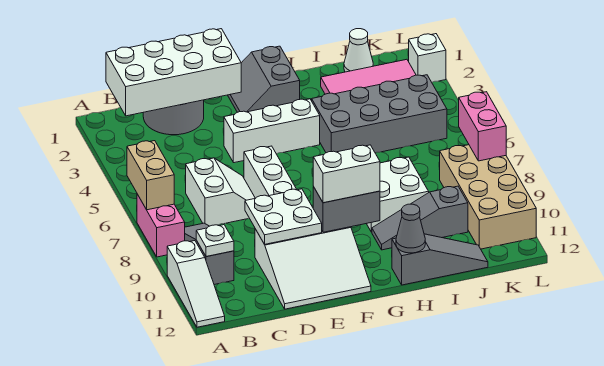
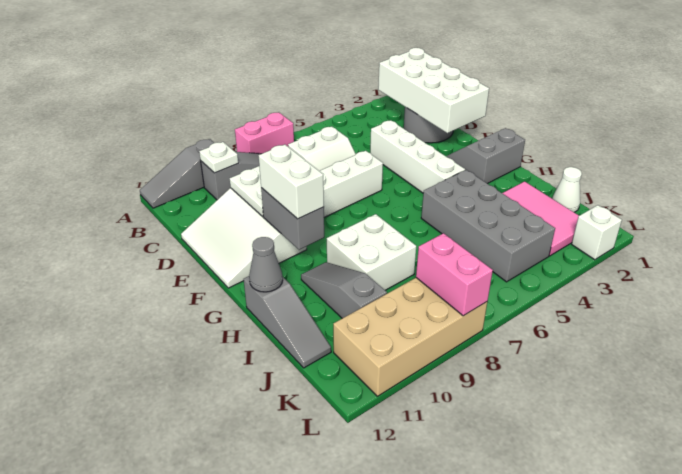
tan brick A6:A7 level 2 -> none
white slope A10:A12 level 1 top 10 -> grey slope A10:A12 level 1 top 10
white brick E4:G4 level 1 -> white brick D4:G4 level 1
pink brick L7:L8 level 2 -> pink brick K8:L8 level 2

